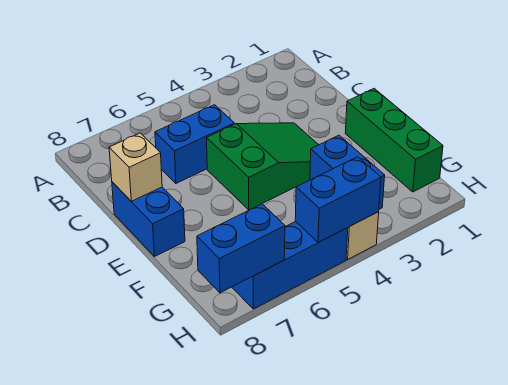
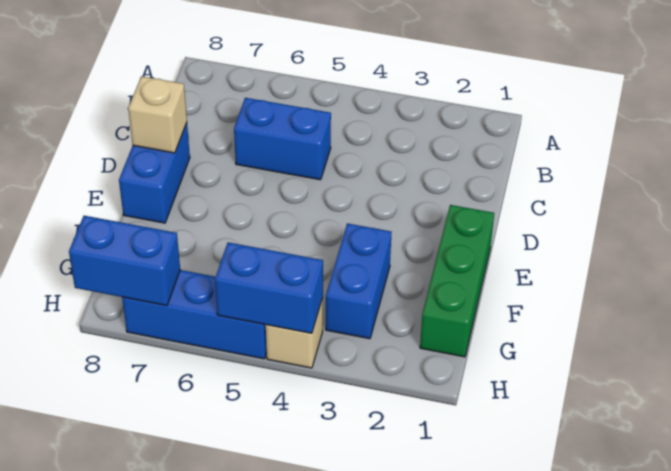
green slope D3:E5 level 1 top 5 -> none

